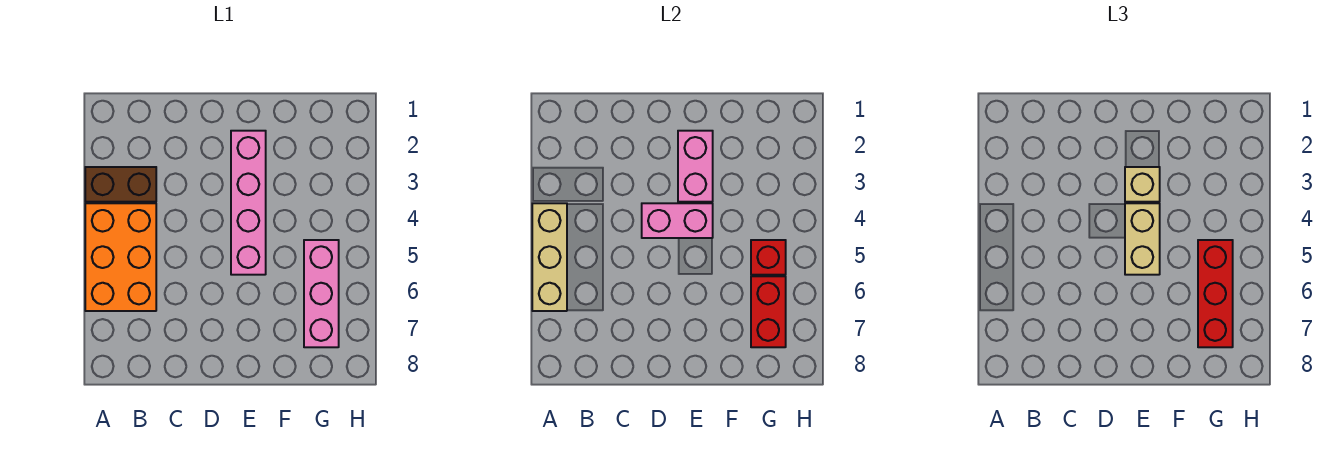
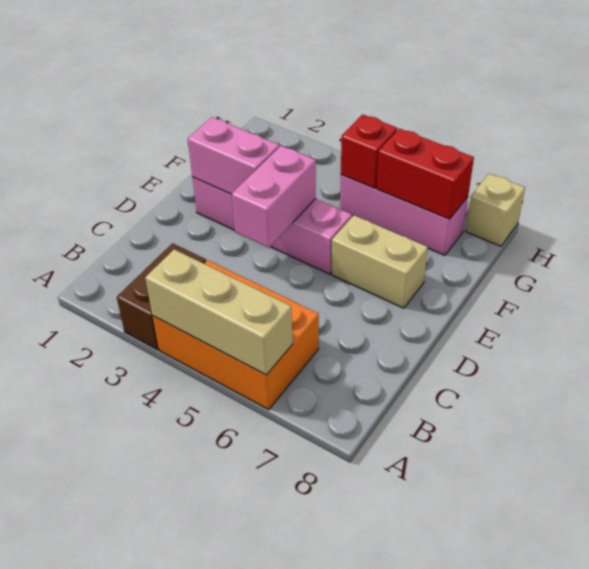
tan brick E3 level 3 -> tan brick H8 level 1
tan brick E4:E5 level 3 -> tan brick E6:E7 level 1
red brick G5:G7 level 3 -> none

